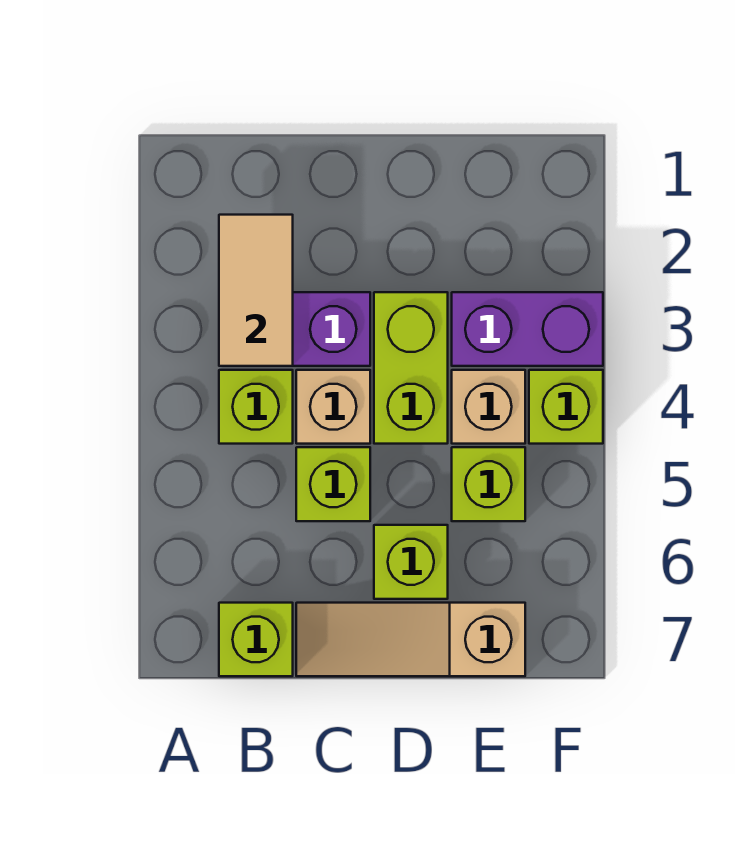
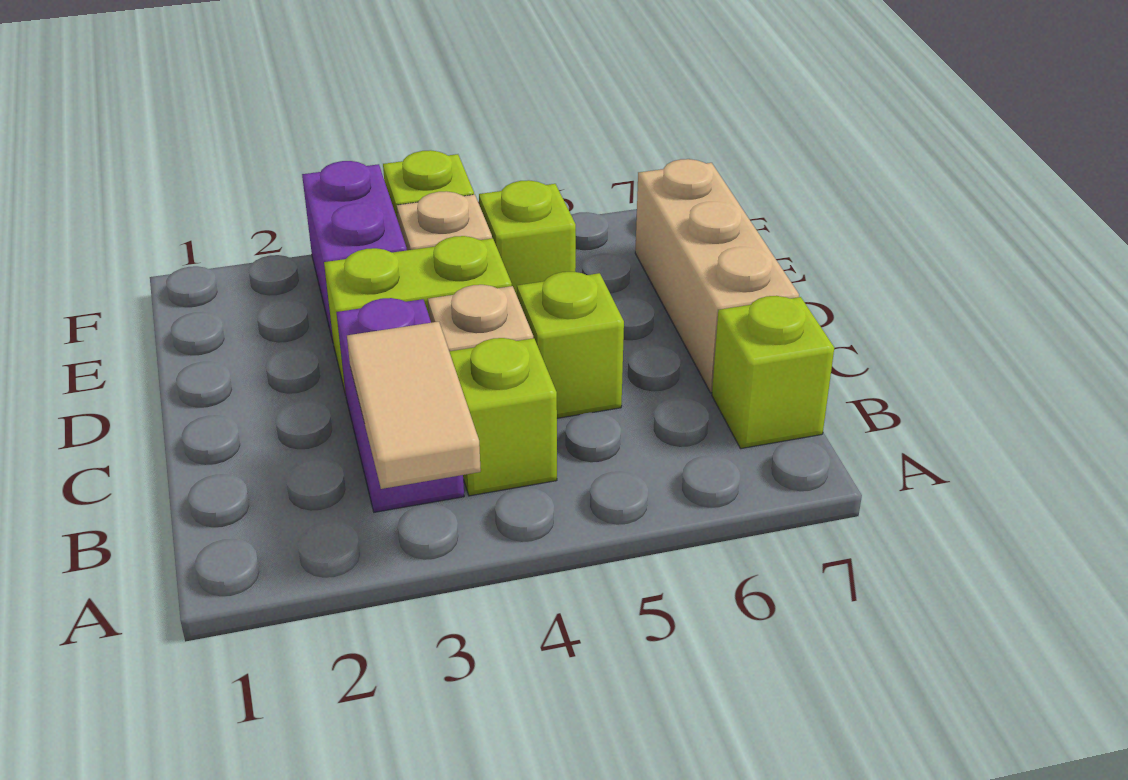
tan tile B2:B3 level 2 -> tan tile A3:B3 level 2
tan slope C7:E7 level 1 top E -> tan brick C7:E7 level 1
lime brick D6 level 1 -> none

